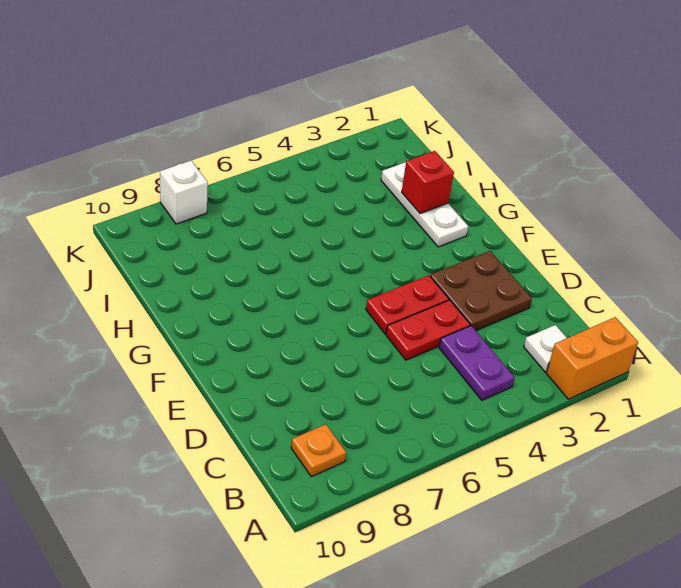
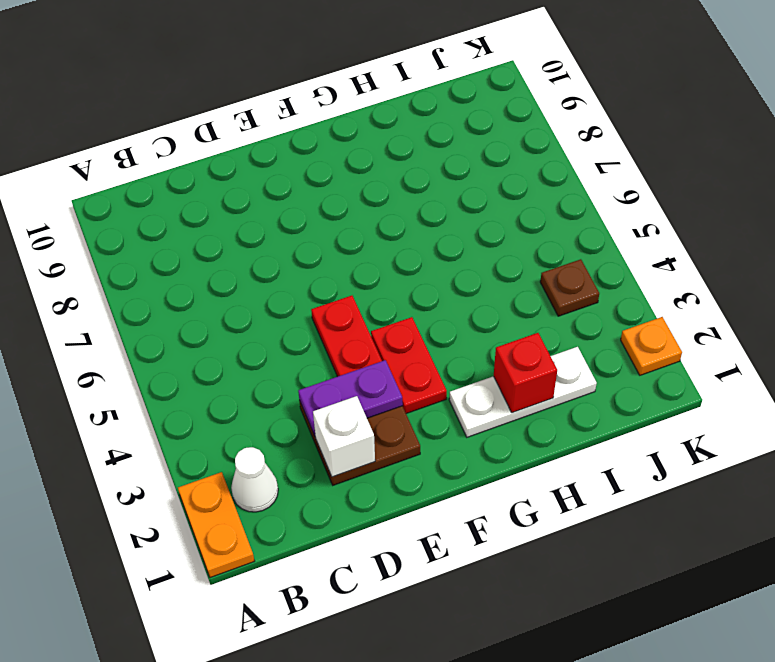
orange brick A1:A2 level 1 -> orange plate A1:A2 level 1
white plate B2 level 1 -> white cone B2 level 1
purple plate B4:C4 level 1 -> purple plate D3:E3 level 2
orange plate B9 level 1 -> orange plate K2 level 1
red plate D4:D5 level 1 -> red plate F3:F4 level 1
none -> brown plate J4 level 1
white brick K8 level 1 -> white brick D2 level 2

